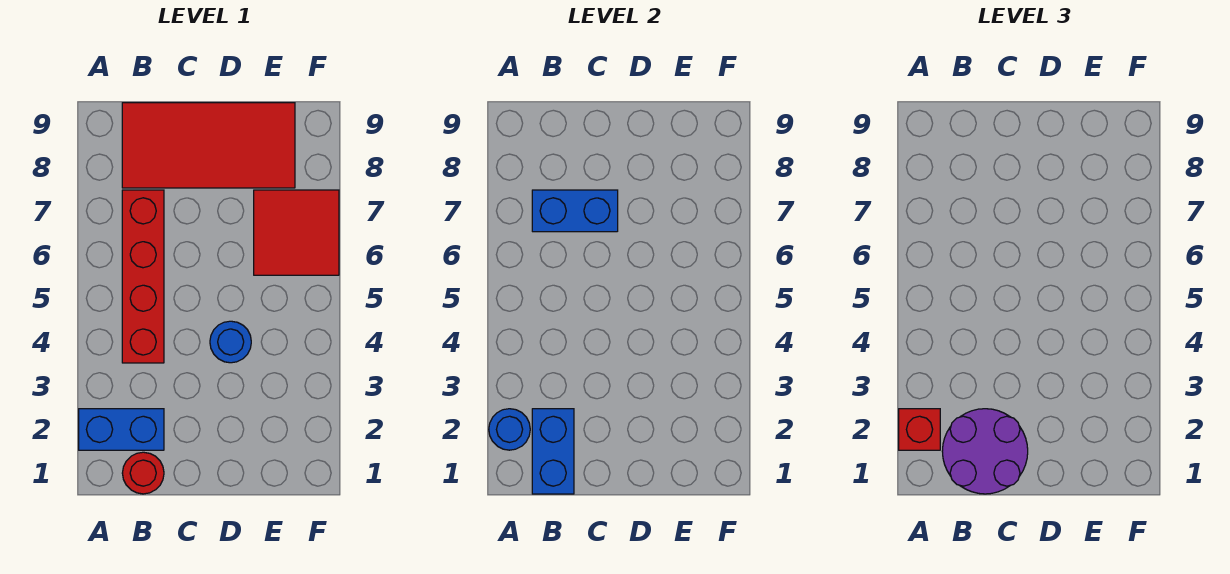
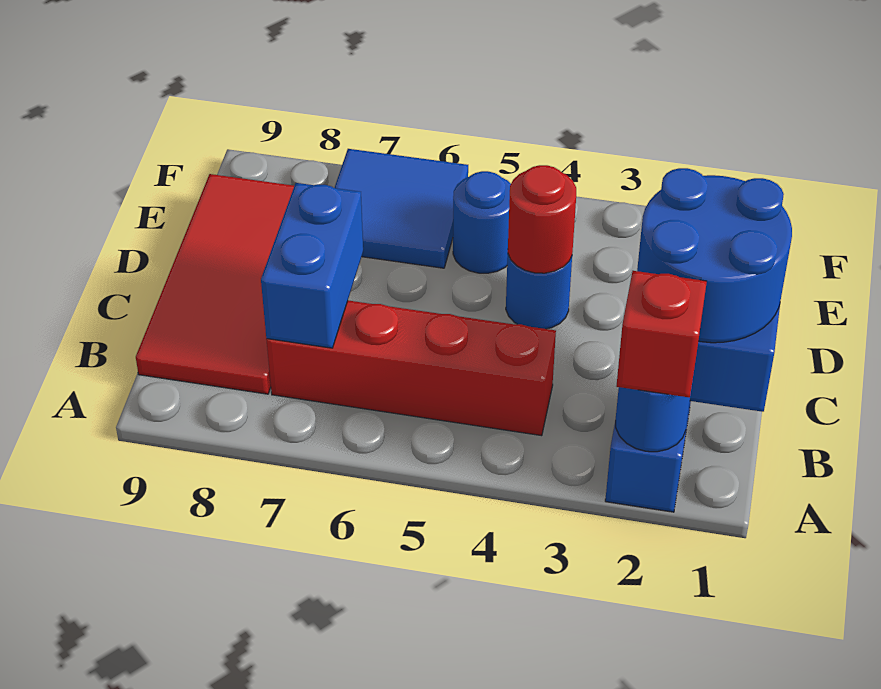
red round brick B1 level 1 -> red round brick D4 level 2
purple round brick B1:C2 level 3 -> blue round brick B1:C2 level 3
none -> blue round brick E5 level 1
red tile E6:F7 level 1 -> blue tile E6:F7 level 1

